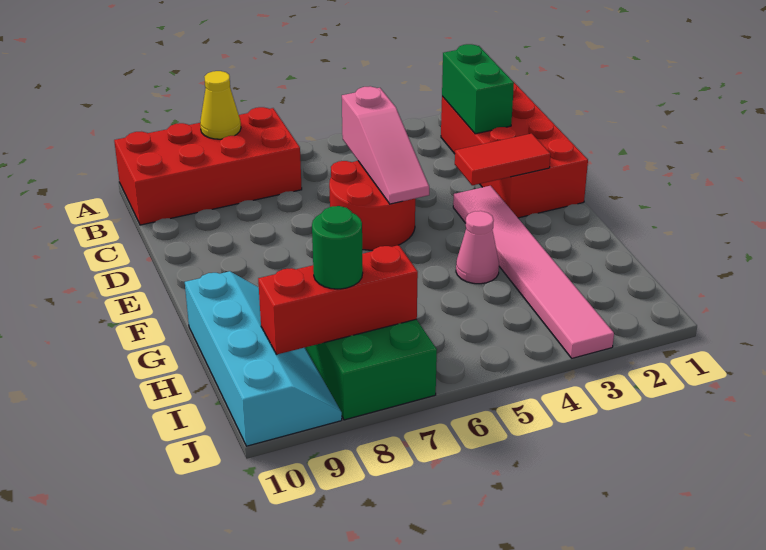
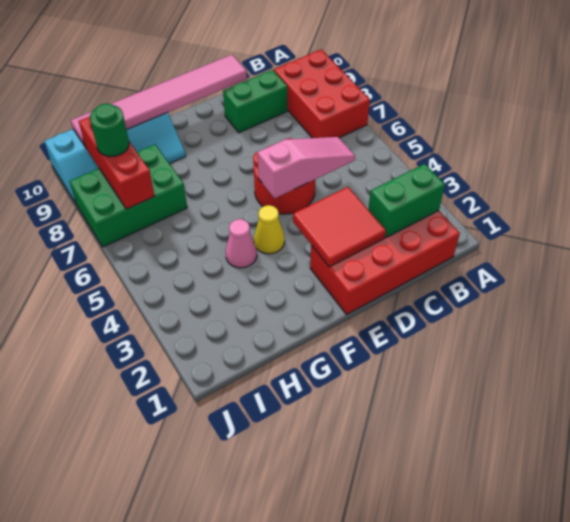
red brick A7:B10 level 1 -> red brick A7:B9 level 1
yellow cone A8 level 2 -> yellow cone F4 level 1
pink slope C5:E5 level 2 top C -> pink slope C5:E5 level 2 top E
none -> green brick C9:D9 level 1
red tile E2:E3 level 2 -> red tile D2:E3 level 2
pink tile E3:J3 level 1 -> pink tile D10:I10 level 2

